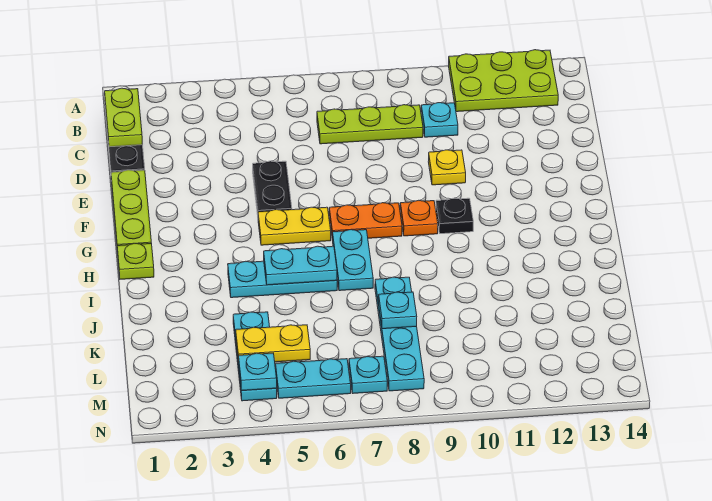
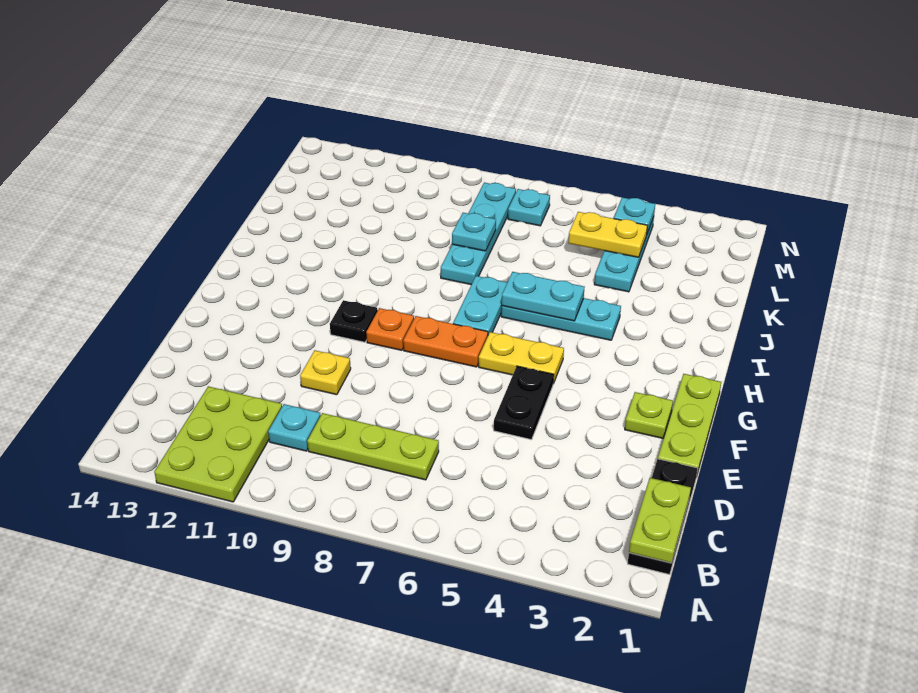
lime plate A11:B13 level 1 -> lime plate A11:C12 level 1
lime plate H1 level 1 -> lime plate F2 level 1
cyan plate M5:M6 level 1 -> none

